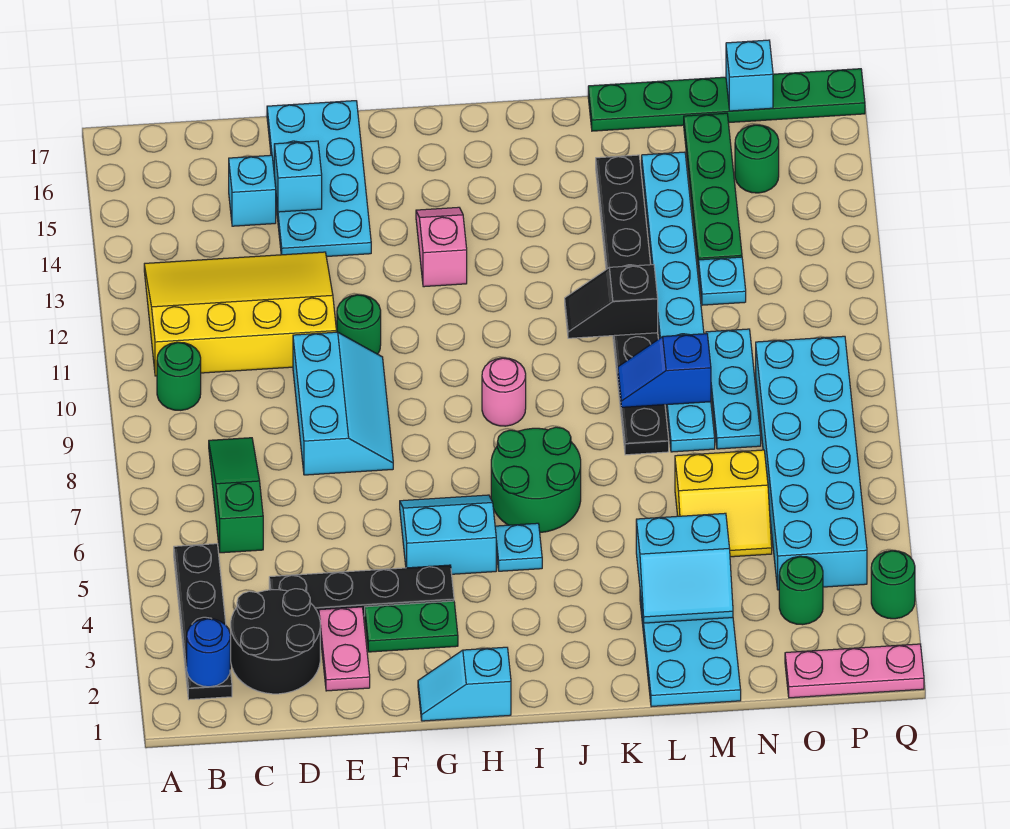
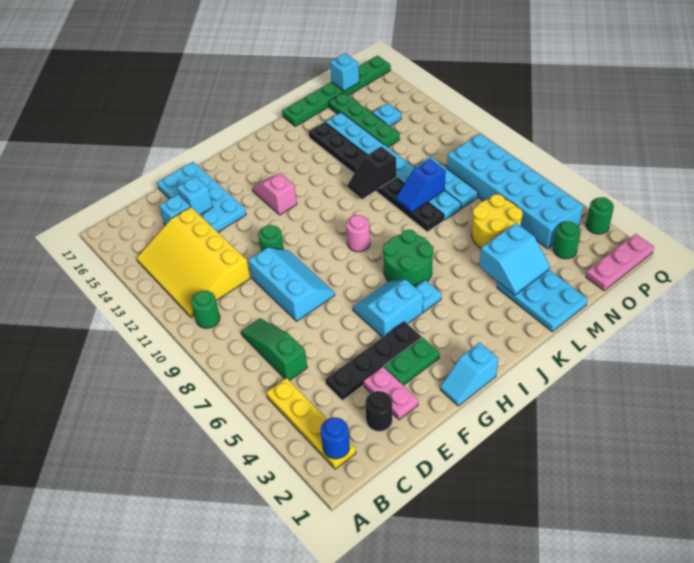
black plate B2:B5 level 1 -> yellow plate B2:B5 level 1
yellow slope B11:E13 level 1 top 11 -> yellow slope B11:D14 level 1 top D
black round brick C2:D3 level 1 -> black round brick D2 level 1
yellow slope M5:N6 level 1 top 6 -> yellow round brick M5:N6 level 1
cyan plate N12 level 1 -> cyan plate O14 level 1
green round brick O15 level 1 -> none

